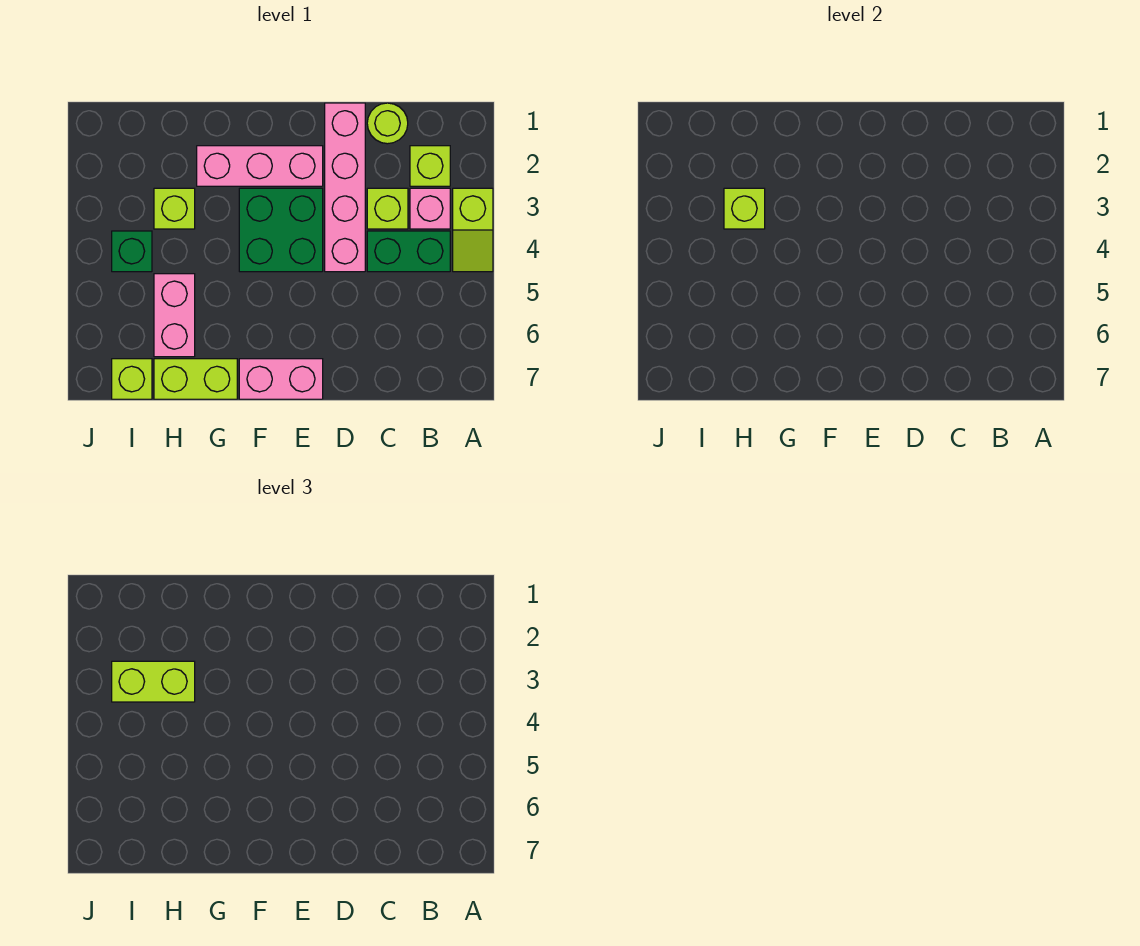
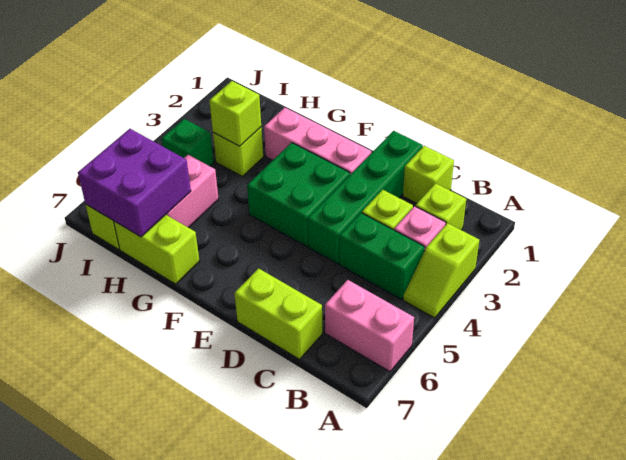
lime round brick C1 level 1 -> lime brick C1 level 1
pink brick D1:D4 level 1 -> green brick D1:D4 level 1
pink brick E7:F7 level 1 -> pink brick A6:B6 level 1
lime brick H3:I3 level 3 -> lime brick C7:D7 level 1
none -> purple brick H6:I7 level 2

